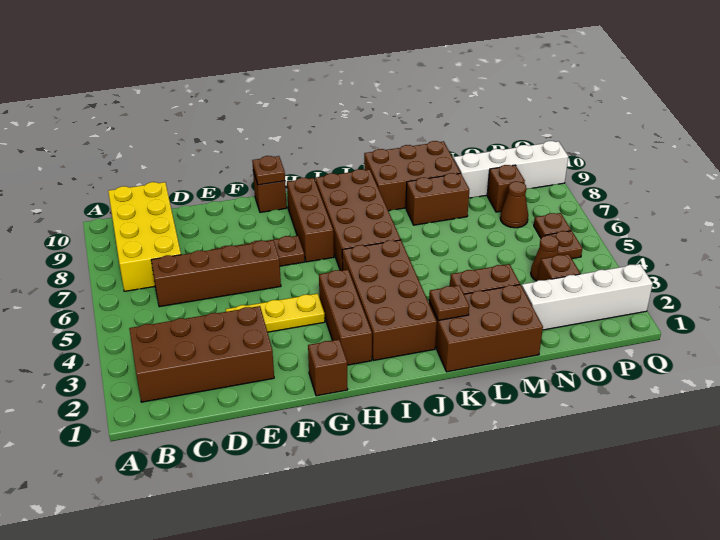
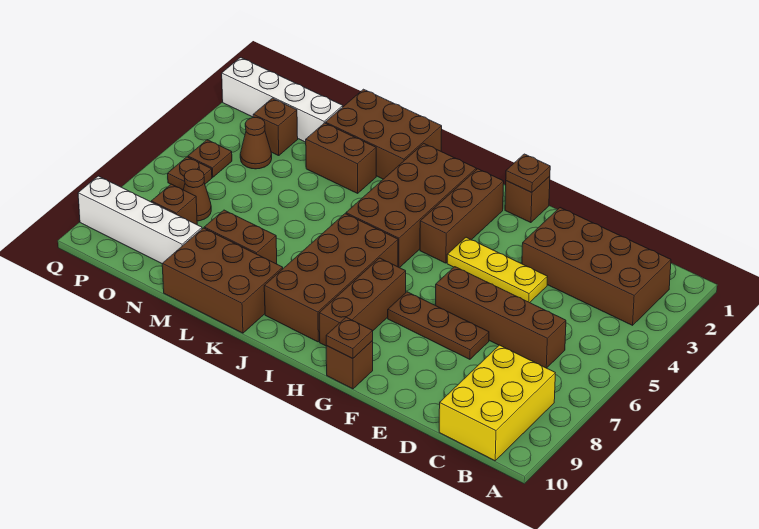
yellow brick B7:C10 level 1 -> yellow brick B8:C10 level 1
brown plate K2 level 2 -> brown plate G1 level 2

